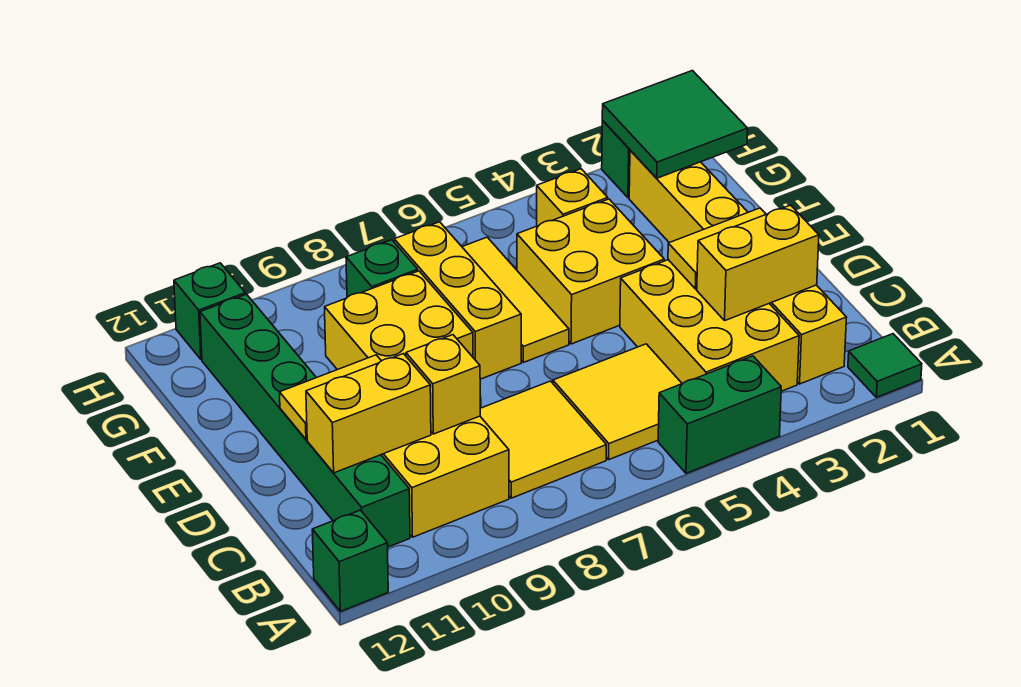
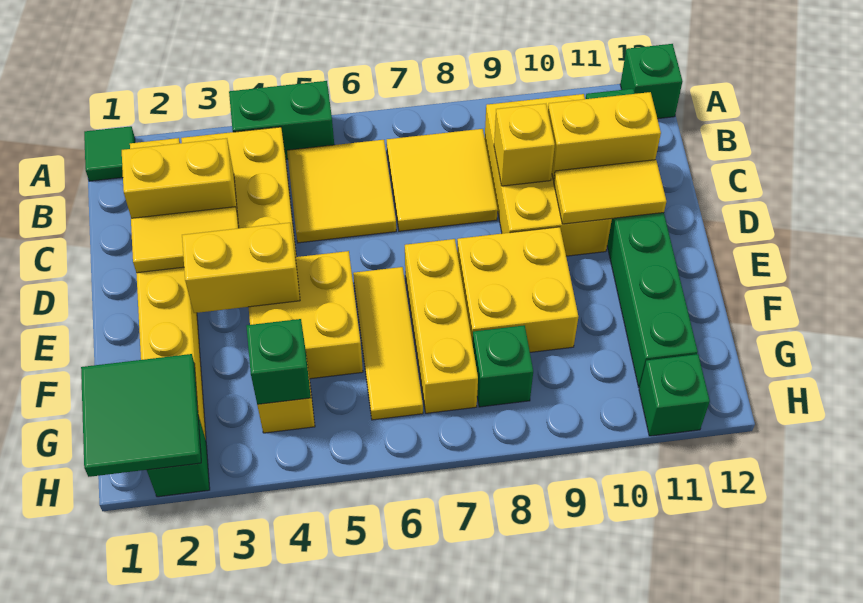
none -> yellow brick E3:E4 level 2
none -> green brick G4 level 2

